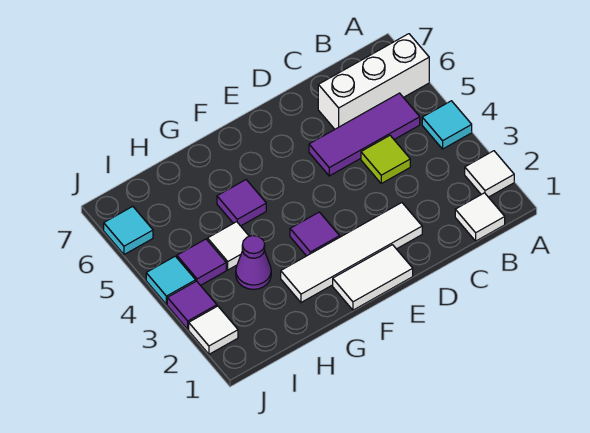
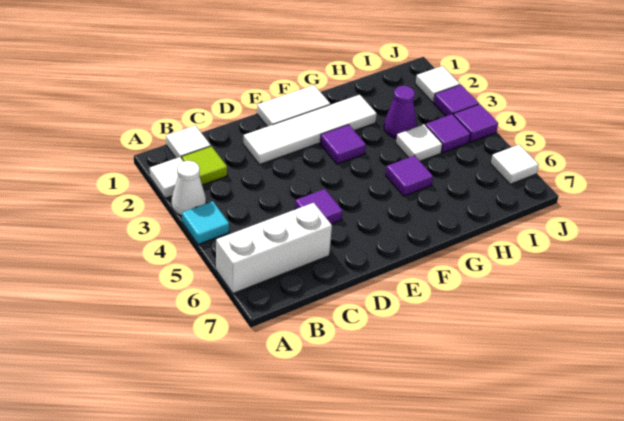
none -> white cone A3 level 1
purple tile B5:D5 level 1 -> purple tile D5 level 1
lime tile C4 level 1 -> lime tile B2 level 1
cyan tile J4 level 1 -> purple tile J4 level 1
cyan tile J6 level 1 -> white tile J6 level 1

